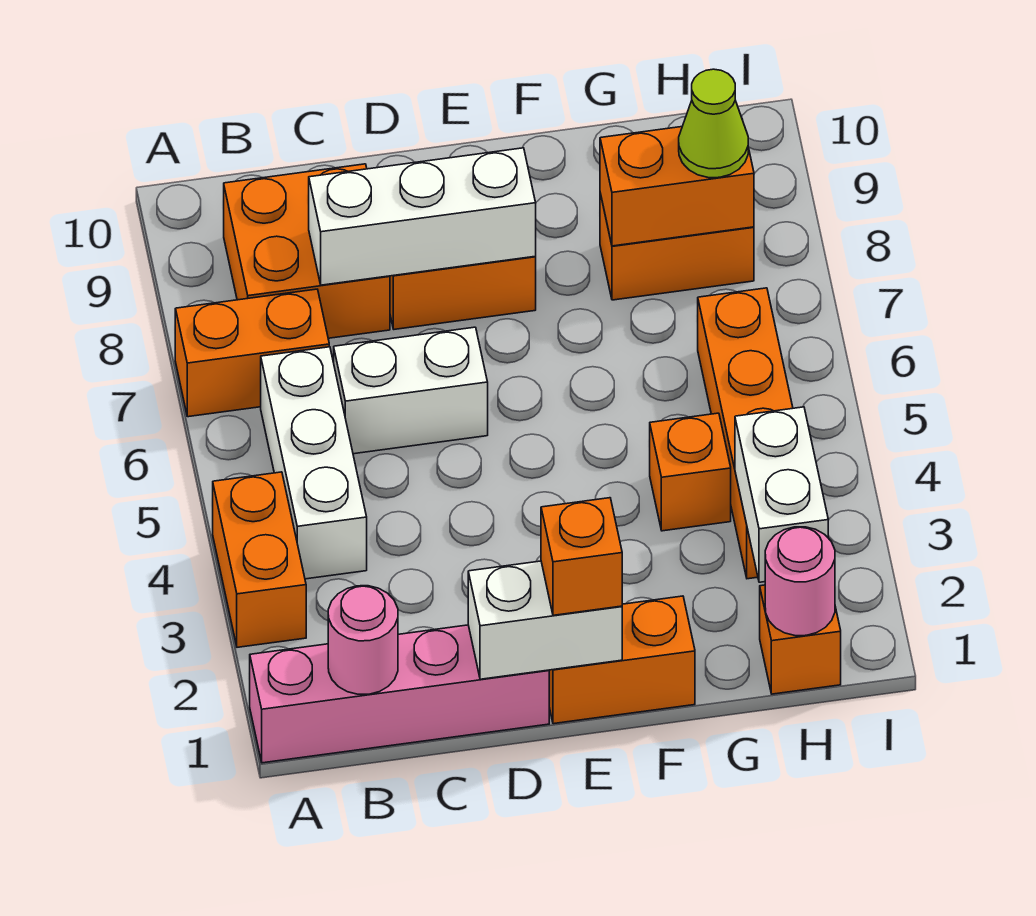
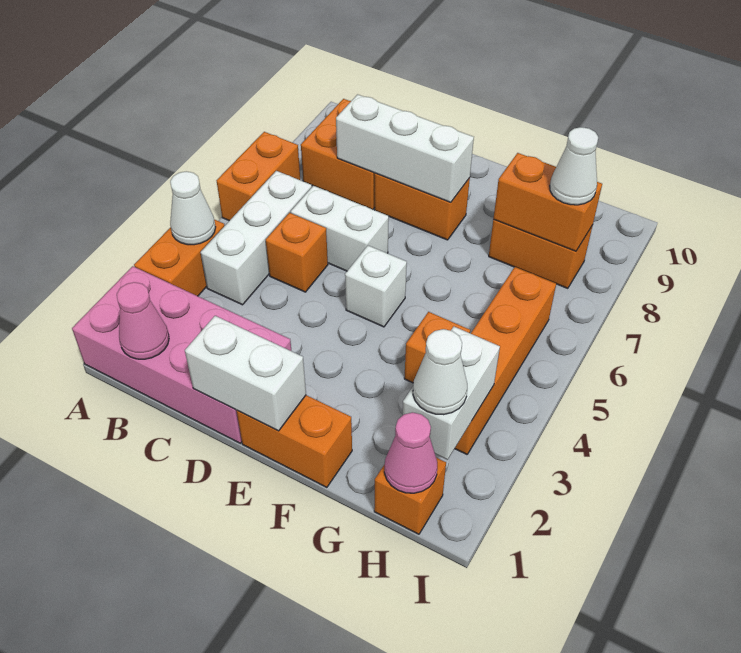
pink brick A1:D1 level 1 -> pink brick A1:D2 level 1
none -> white cone A4 level 2
orange brick A7:B7 level 1 -> orange brick A6:A7 level 1
pink round brick B1 level 2 -> pink cone B1 level 2
orange brick E1 level 3 -> orange brick C5 level 1
none -> white brick E5 level 1
pink round brick H1 level 2 -> pink cone H1 level 2
none -> white cone H2 level 3
lime cone H8 level 3 -> white cone H8 level 3

